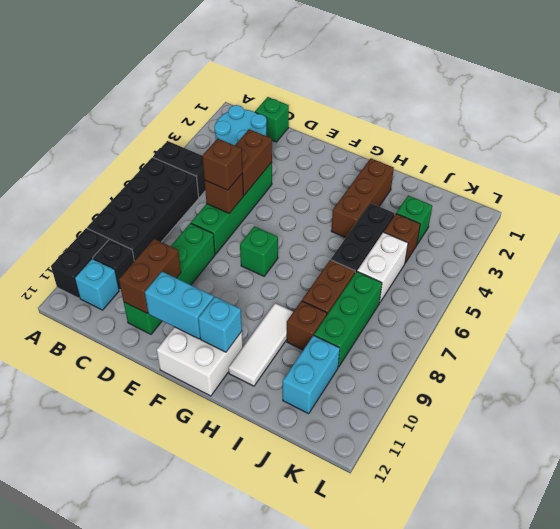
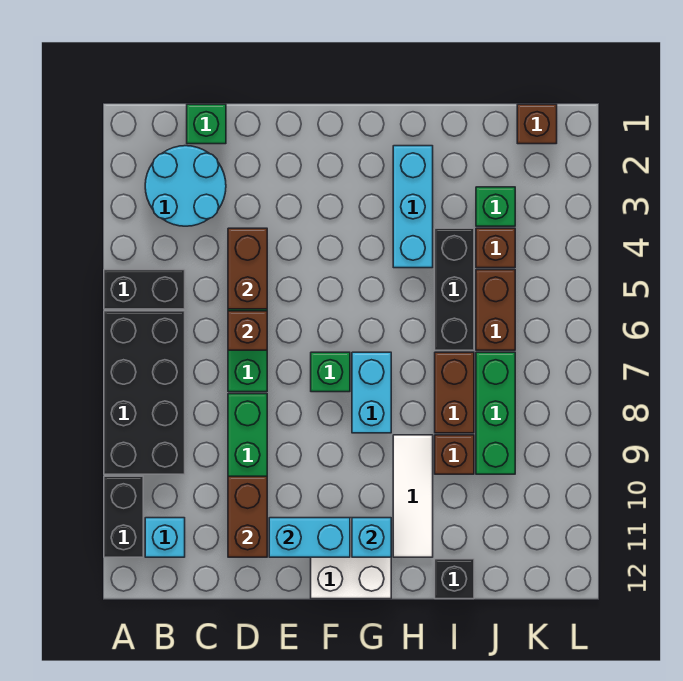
black brick B10 level 1 -> black brick I12 level 1
brown brick D6 level 3 -> brown brick K1 level 1
brown brick H2:H4 level 1 -> cyan brick H2:H4 level 1
white brick J5:J6 level 1 -> brown brick J5:J6 level 1
cyan brick J10:J11 level 1 -> cyan brick G7:G8 level 1

